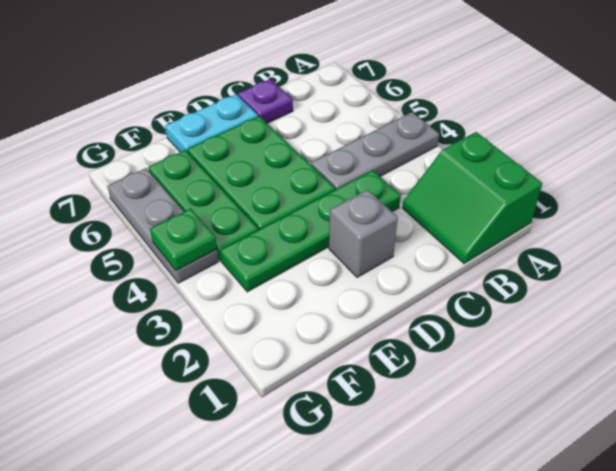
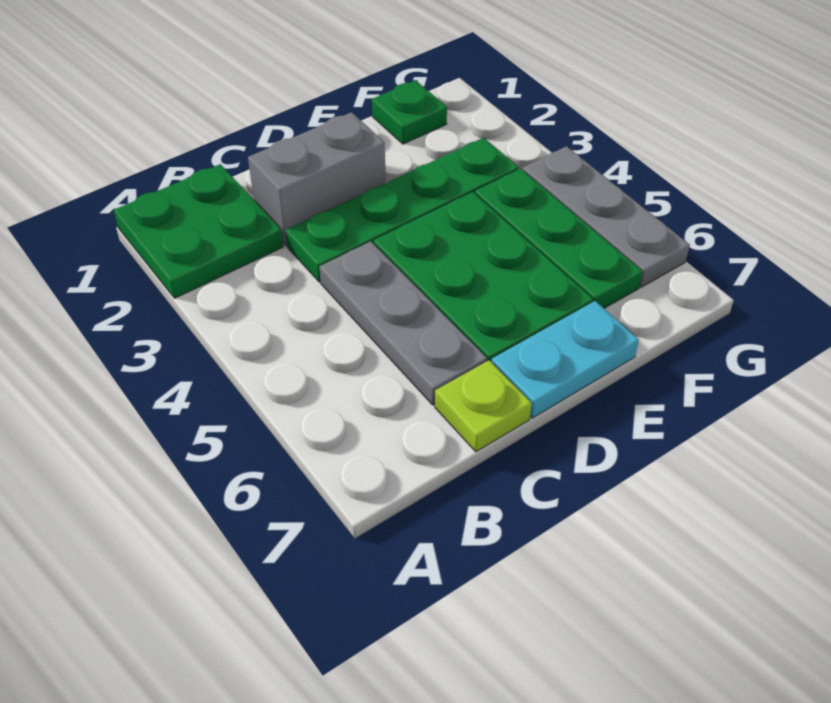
green slope A1:B2 level 1 top A -> green plate A1:B2 level 1
grey plate A4:C4 level 1 -> grey plate C4:C6 level 1
purple plate C7 level 1 -> lime plate C7 level 1
grey brick D2 level 1 -> grey brick C2:D2 level 1
green plate G4 level 2 -> green plate F1 level 1

